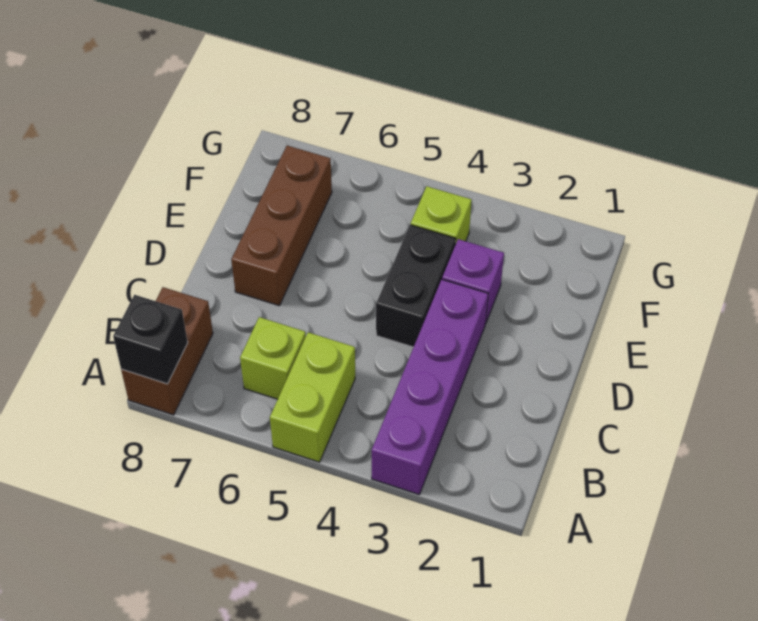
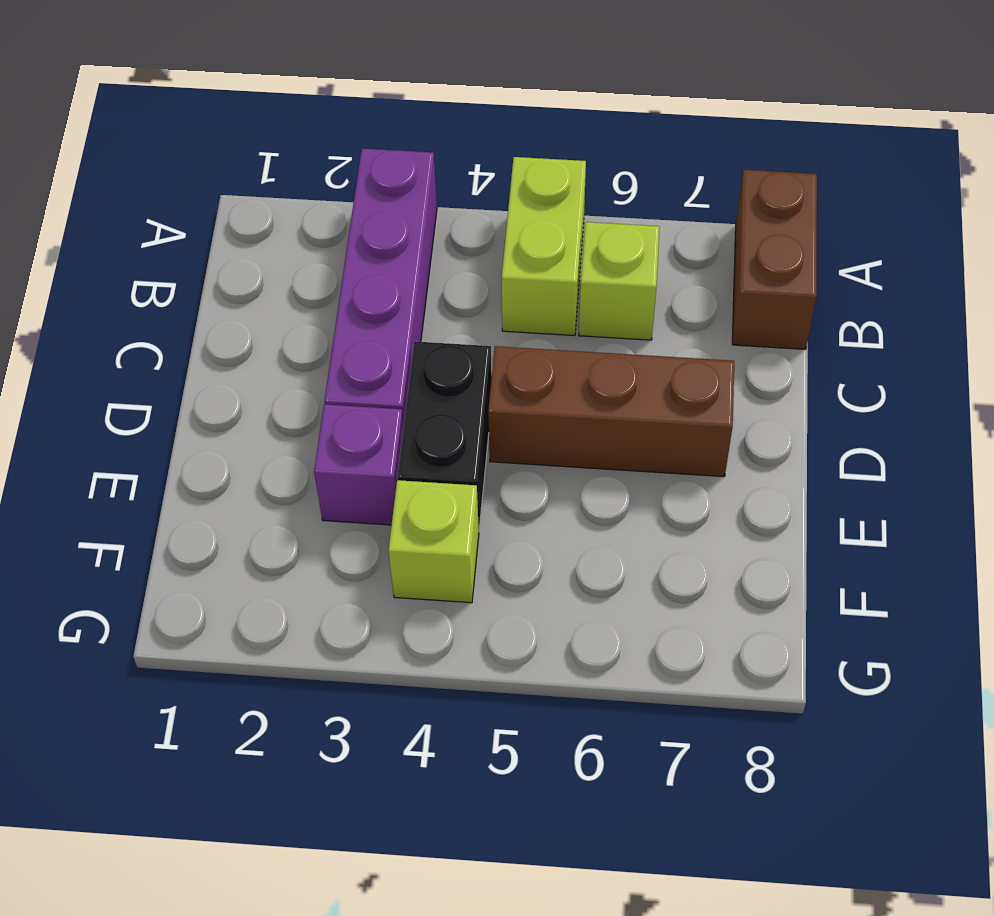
black brick A8 level 2 -> none
brown brick D7:F7 level 1 -> brown brick D5:D7 level 1

